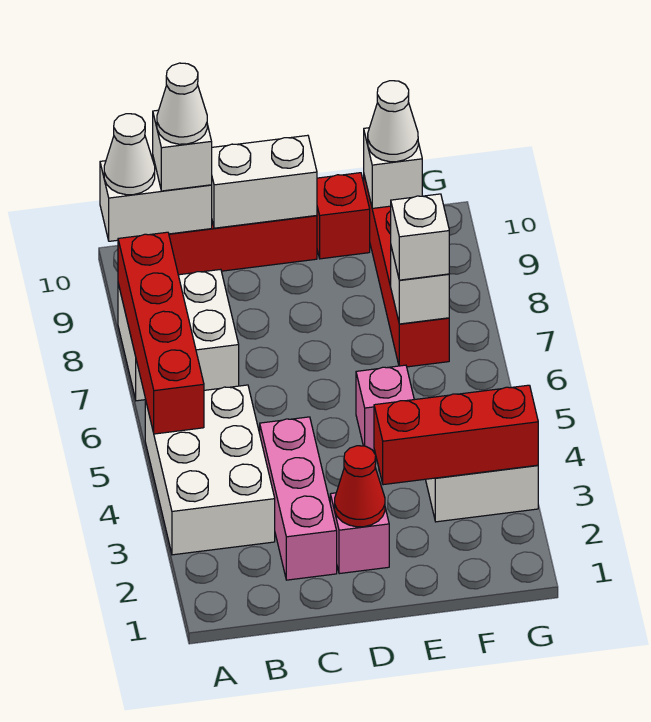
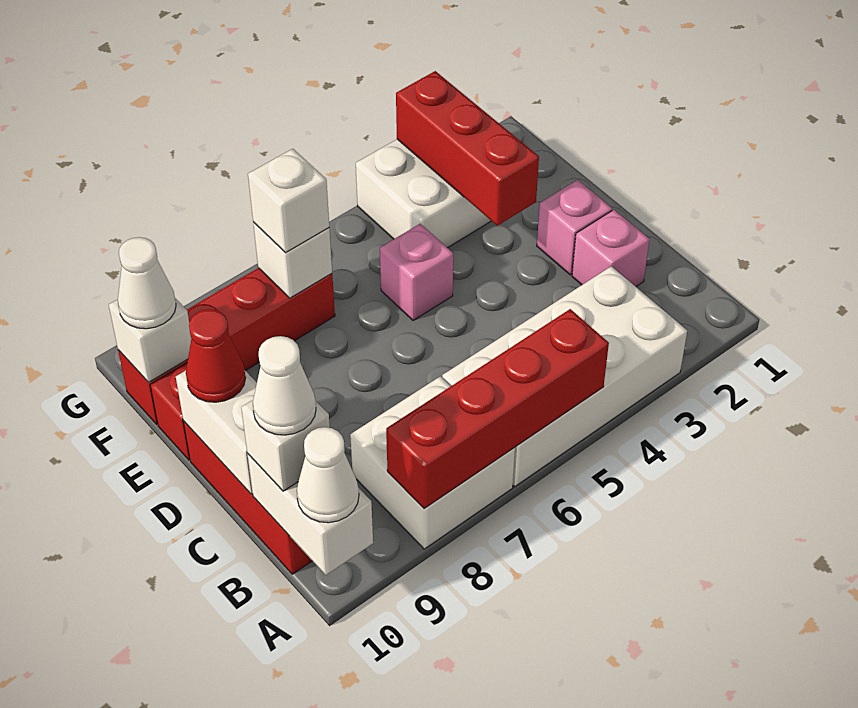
white brick A3:B5 level 1 -> white brick A3:B6 level 1
pink brick C2:C4 level 1 -> pink brick C2 level 1
red cone D2 level 2 -> red cone D10 level 3

